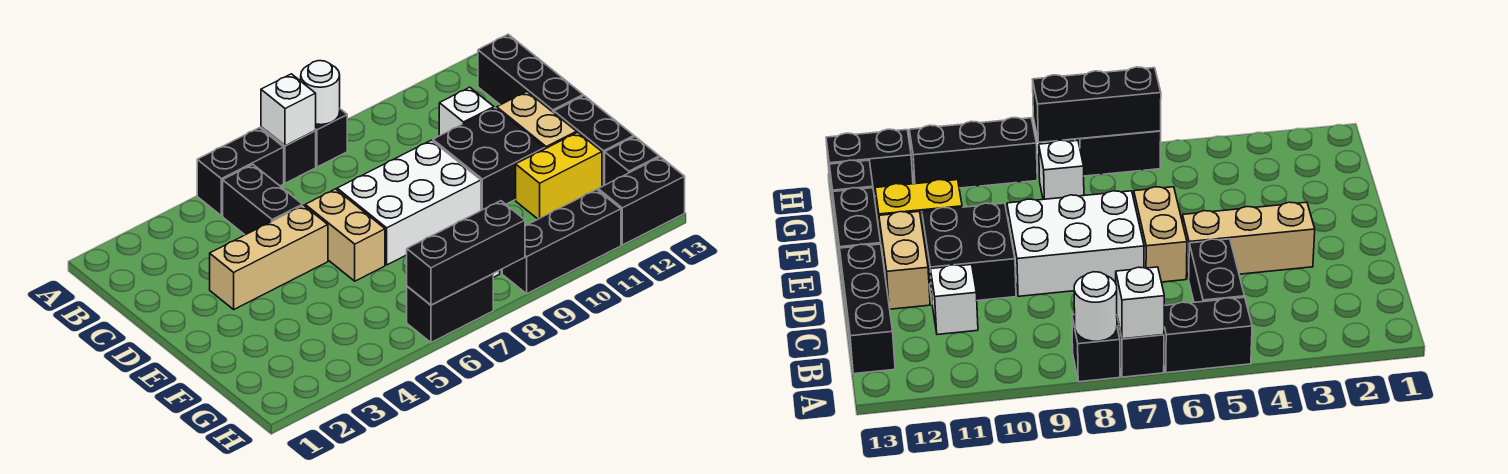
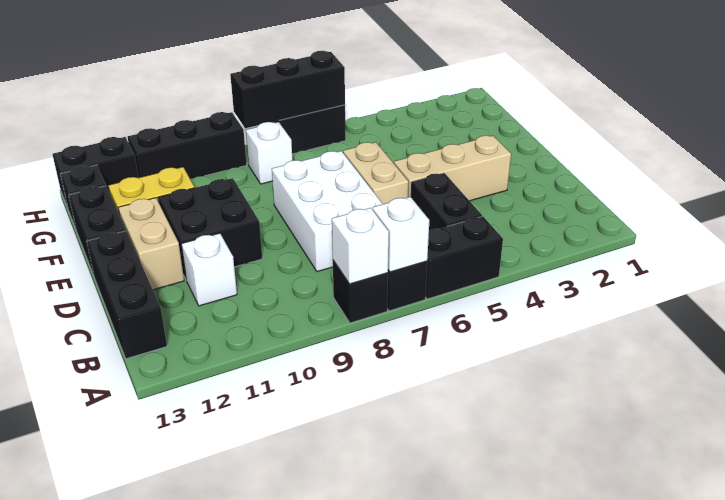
white round brick A8 level 2 -> white brick A8 level 2
white brick D7:E9 level 1 -> white brick C7:E8 level 1

